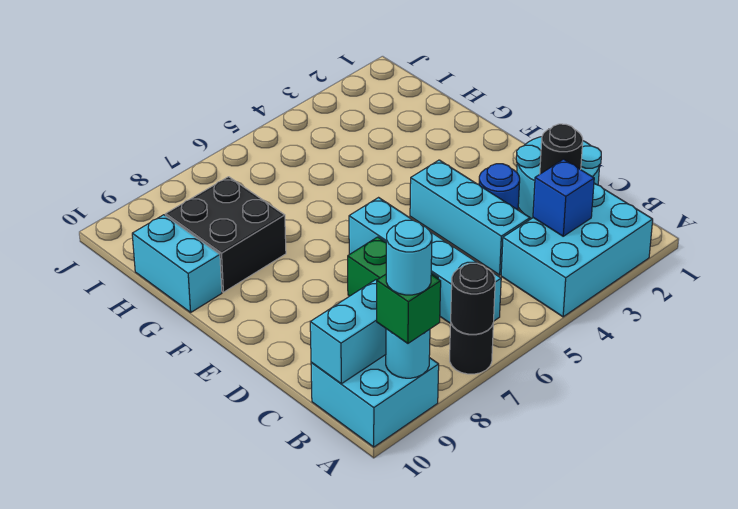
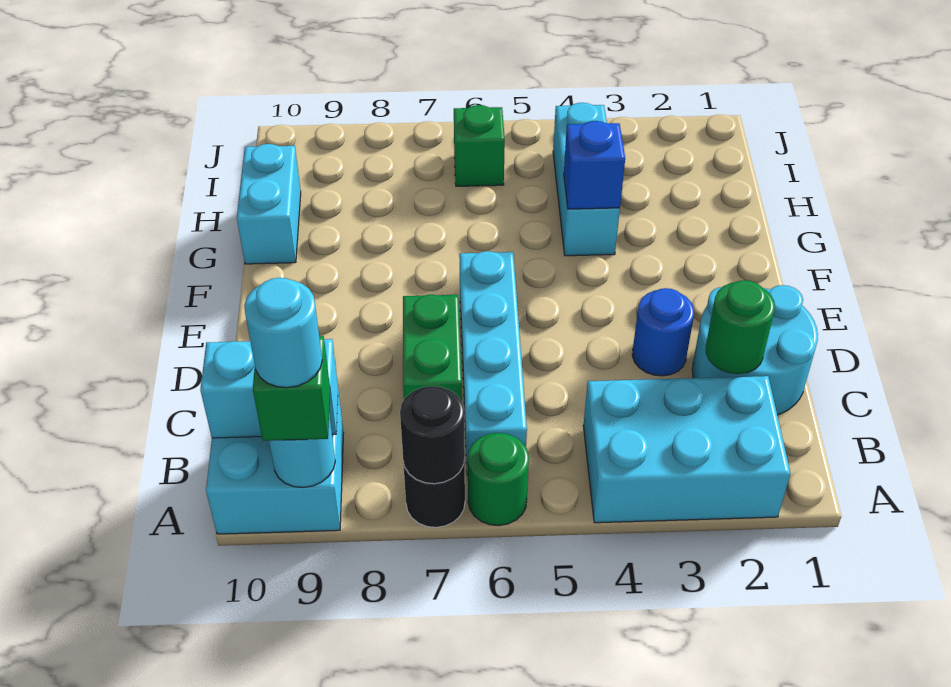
none -> green round brick A6 level 1
blue brick B3 level 2 -> blue brick G4 level 2
black round brick C2 level 2 -> green round brick C2 level 2
cyan brick C4:E4 level 1 -> cyan brick G4:I4 level 1
black brick G8:H9 level 1 -> none
none -> green brick I6 level 1

